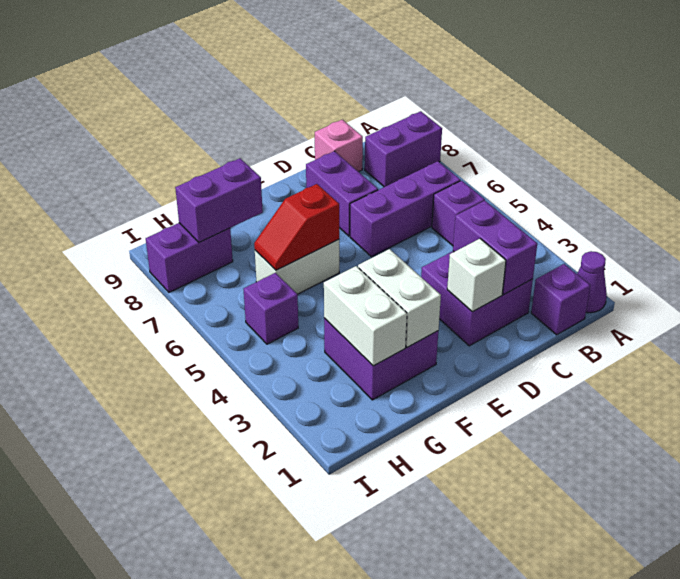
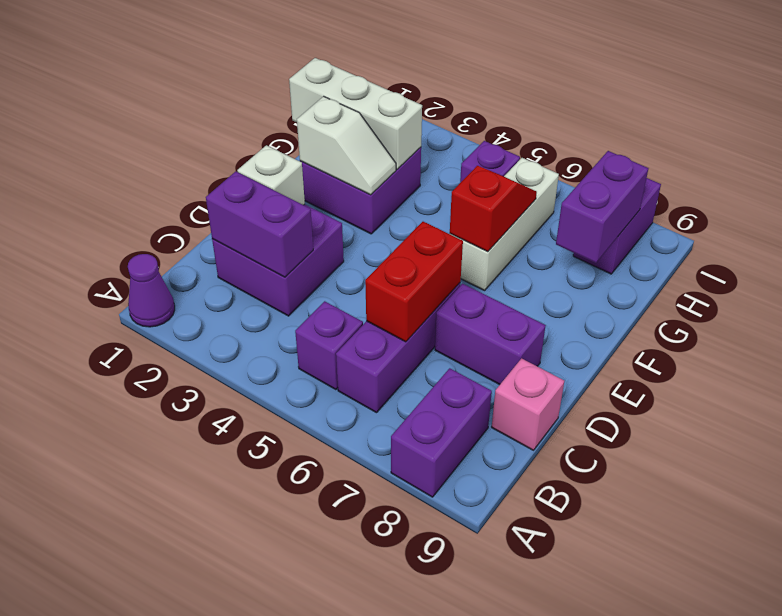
purple brick B1 level 1 -> none
none -> red brick C6:D6 level 2
white brick F2:F3 level 2 -> white slope F2:F3 level 2 top 2
white brick F6:G6 level 1 -> white brick F6:H6 level 1
white brick G2:G3 level 2 -> white brick G1:G3 level 2

